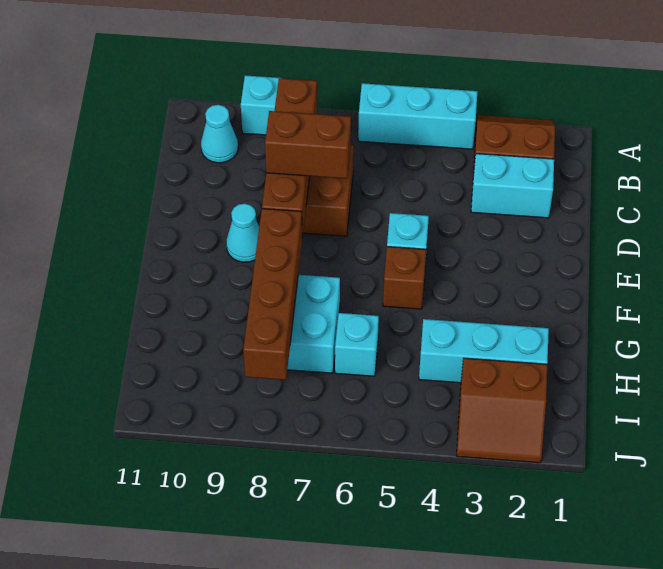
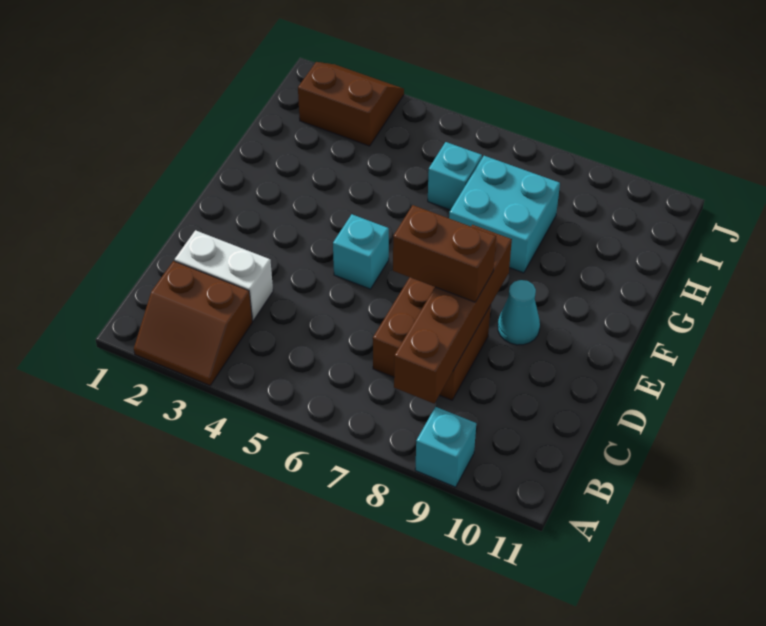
cyan brick A4:A6 level 1 -> none
cyan cone B10 level 1 -> none
cyan brick C2:C3 level 1 -> white brick C2:C3 level 1
brown brick F5 level 1 -> none
brown brick F8:I8 level 2 -> none
cyan brick H2:H4 level 1 -> none

